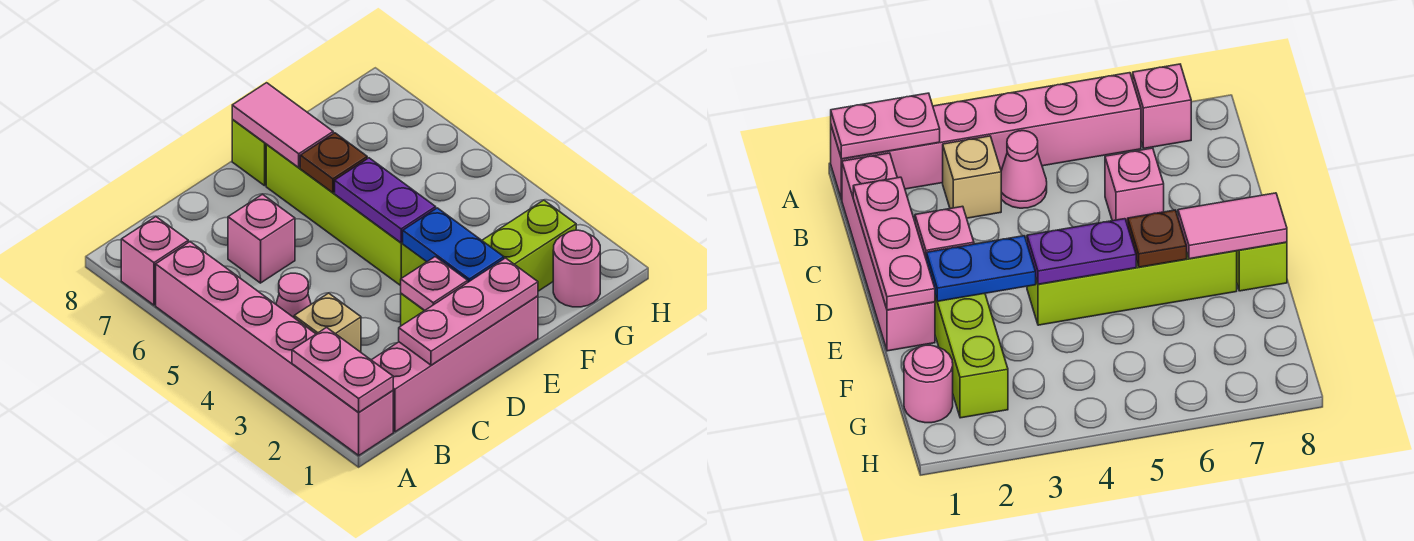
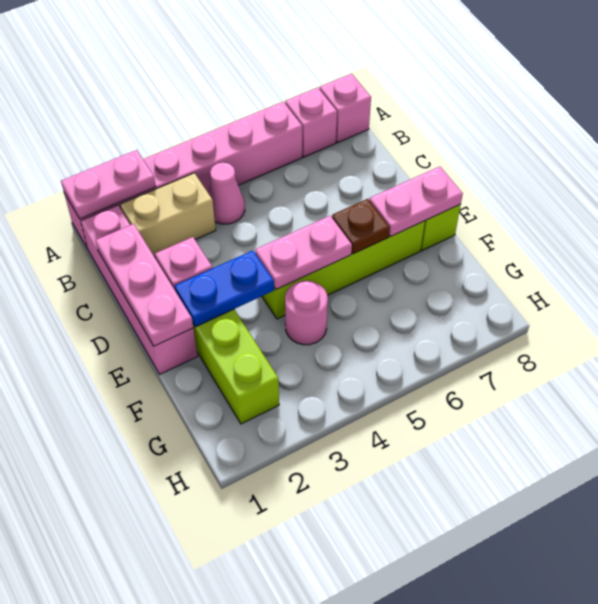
tan brick B3 level 1 -> tan brick B2:B3 level 1
pink brick C6 level 1 -> pink brick A8 level 1
purple plate E4:E5 level 2 -> pink plate E4:E5 level 2
pink tile E7:E8 level 2 -> pink plate E7:E8 level 2
pink round brick G1 level 1 -> pink round brick F4 level 1

